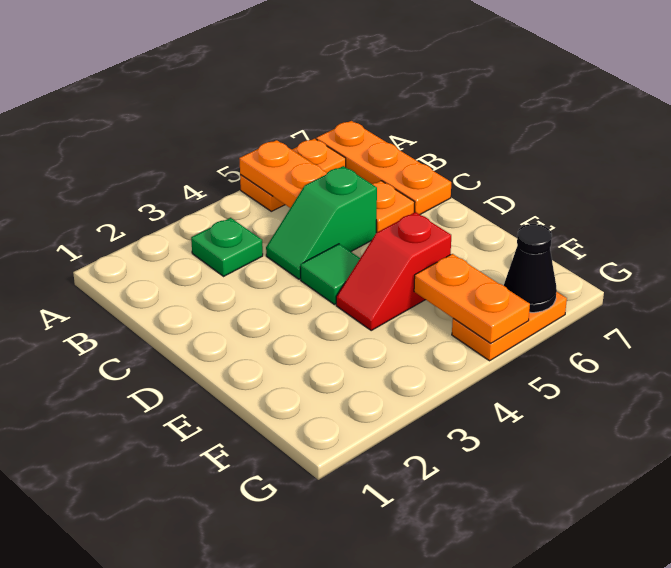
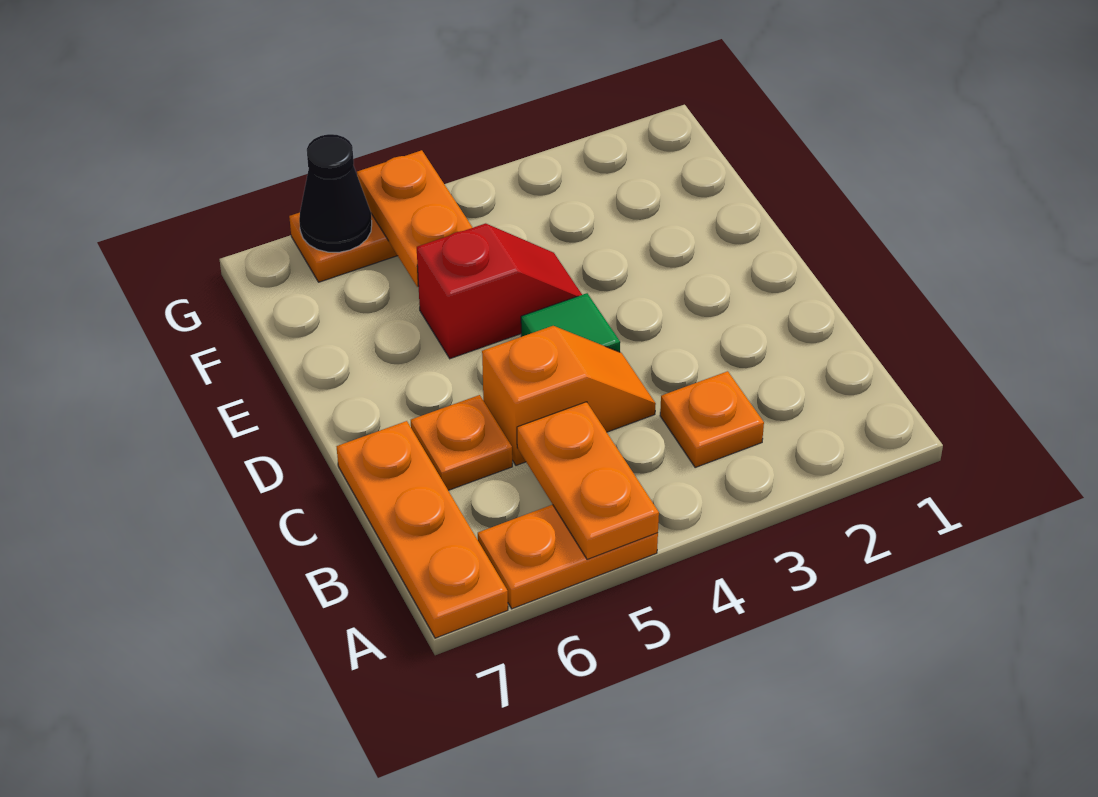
green plate B3 level 1 -> orange plate B3 level 1
green slope C4:C5 level 1 top 5 -> orange slope C4:C5 level 1 top 5

